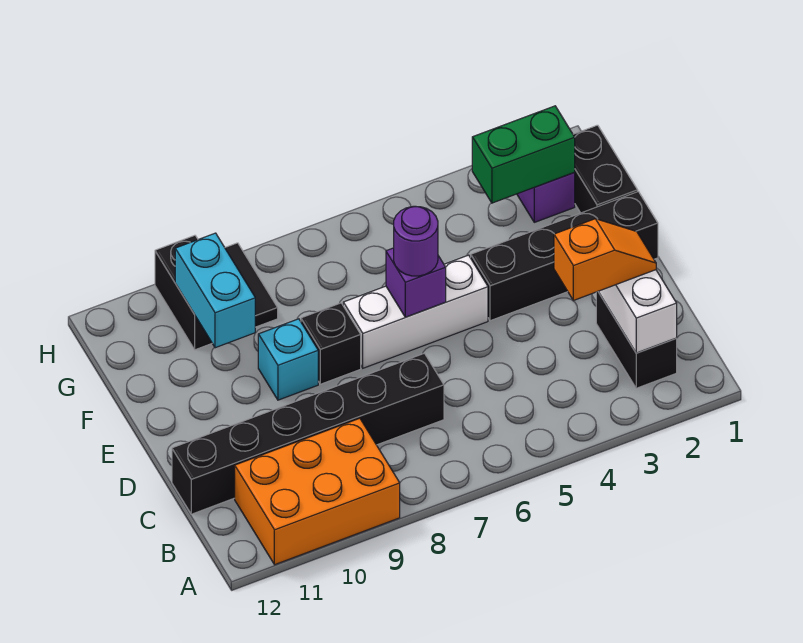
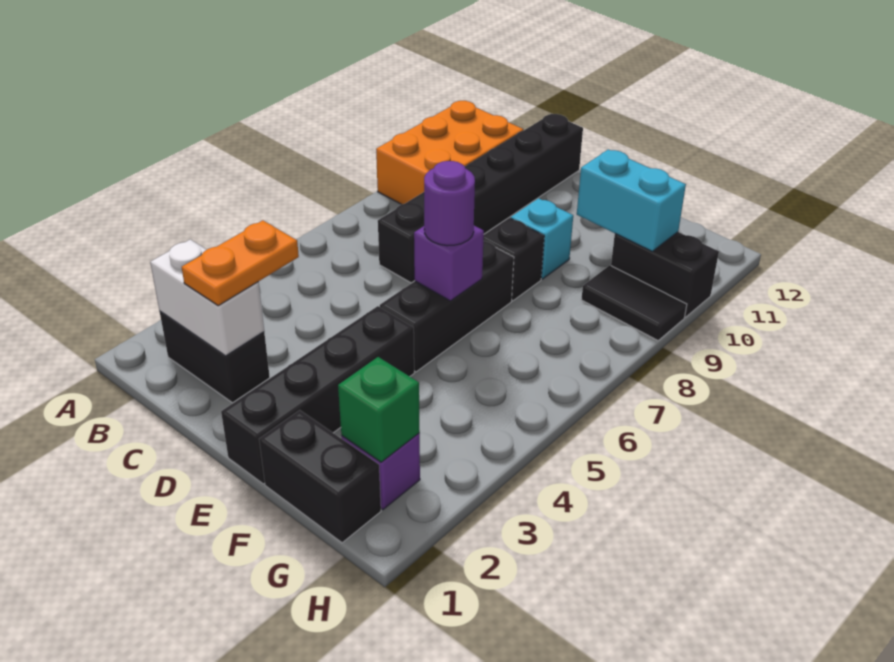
orange slope C2:C3 level 3 top 3 -> orange plate C2:C3 level 3
white brick E5:E7 level 1 -> black brick E5:E7 level 1
green brick G2:G3 level 2 -> green brick G2 level 2

